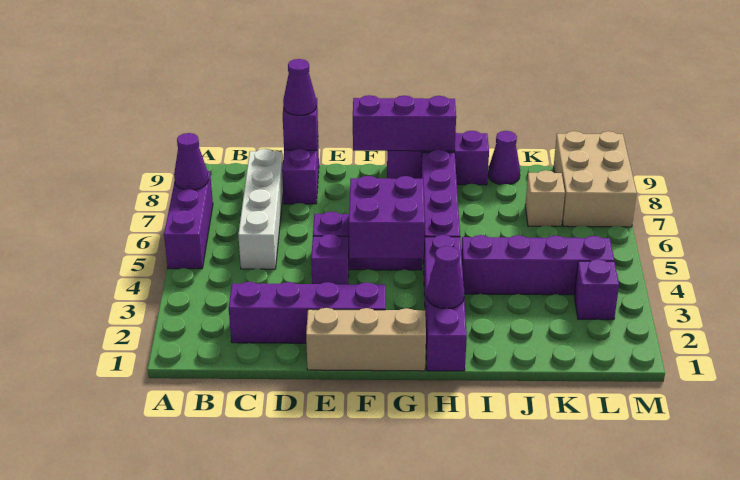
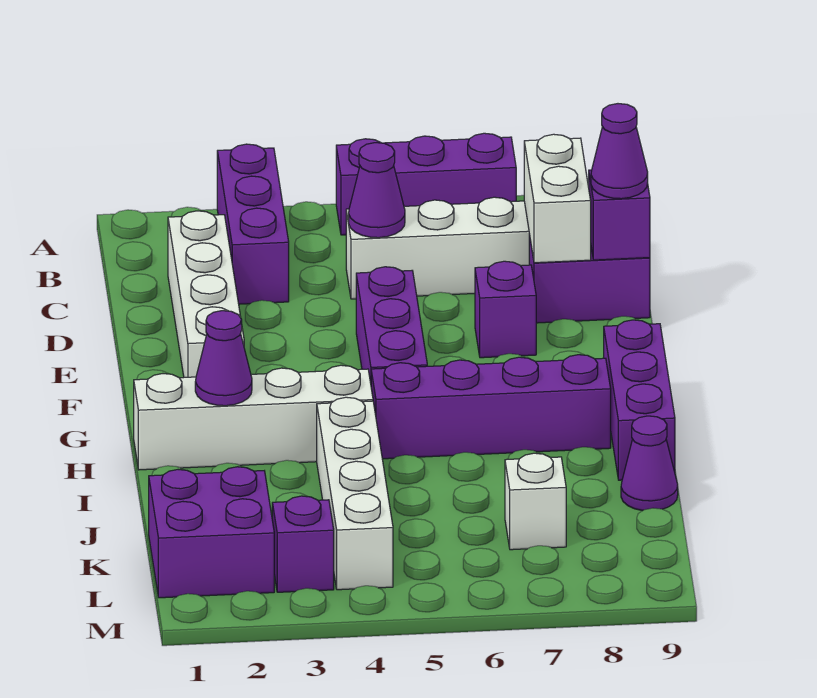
purple cone A7 level 2 -> purple cone C5 level 2
purple brick C2:F2 level 1 -> white brick C2:F2 level 1
none -> white brick C8:D8 level 2
tan brick E1:G1 level 1 -> none
purple brick E4 level 1 -> purple brick E7 level 1
purple brick F4:G5 level 2 -> purple brick K1:L2 level 1
purple brick F9:H9 level 2 -> purple brick A3:C3 level 1
purple brick H1:H4 level 1 -> white brick H1:H4 level 1
purple brick I4:L4 level 1 -> white brick I4:L4 level 1
tan brick K7 level 1 -> white brick K7 level 1
tan brick L7:M9 level 1 -> none

